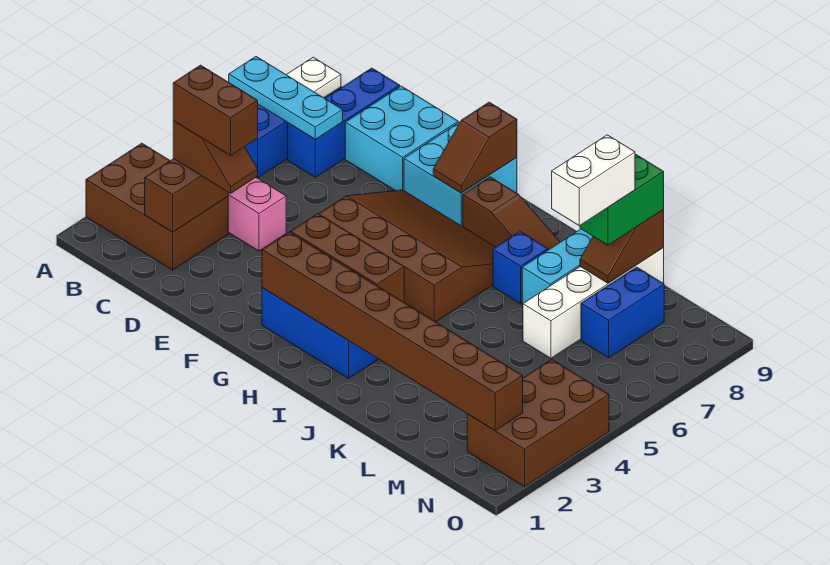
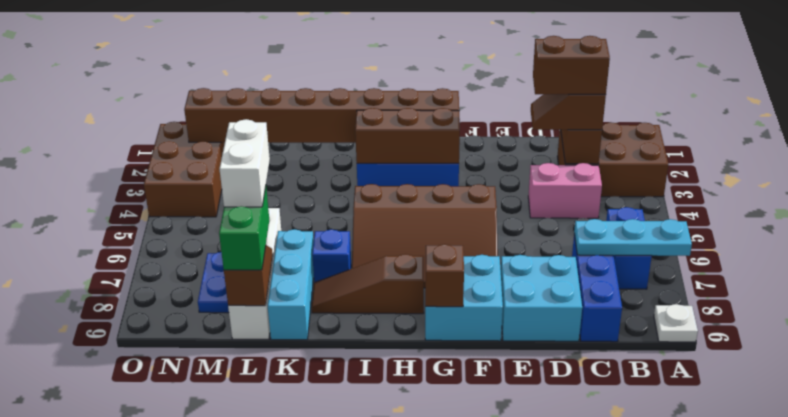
blue brick M7:M8 level 1 -> blue plate M7:M8 level 1

